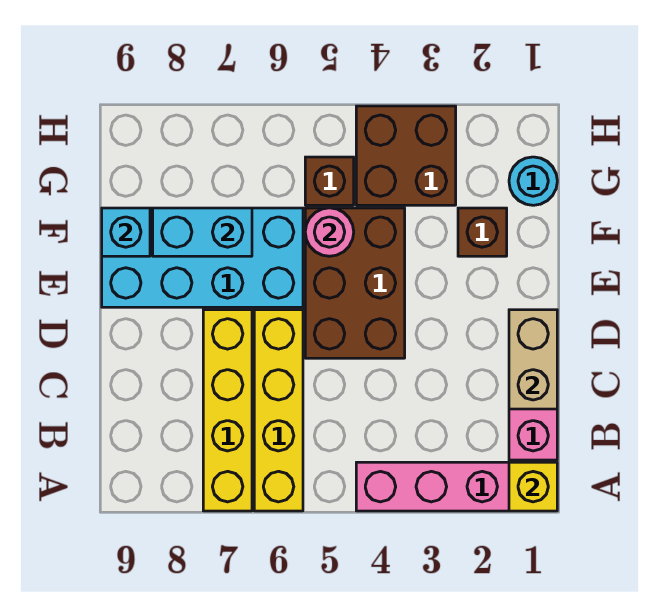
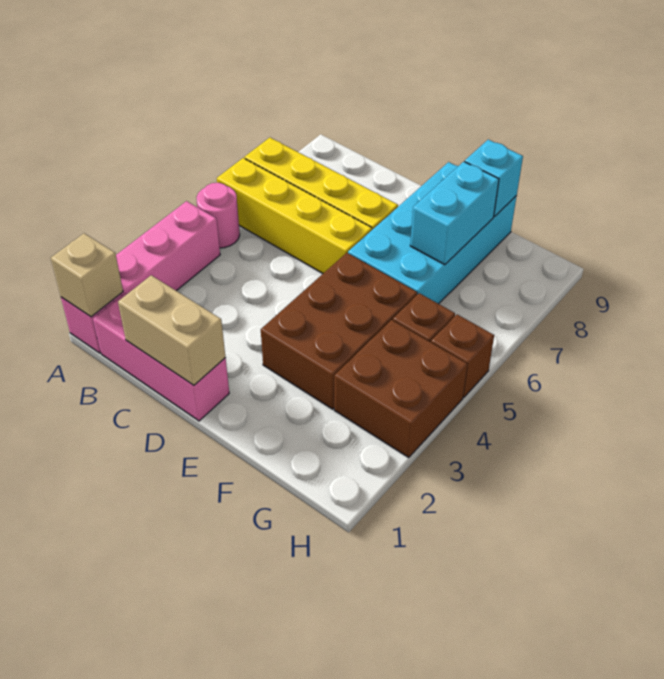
yellow brick A1 level 2 -> tan brick A1 level 2
brown brick D4:F5 level 1 -> brown brick E3:F5 level 1
brown brick F2 level 1 -> brown brick H5 level 1
pink round brick F5 level 2 -> pink round brick A5 level 1
cyan round brick G1 level 1 -> none

